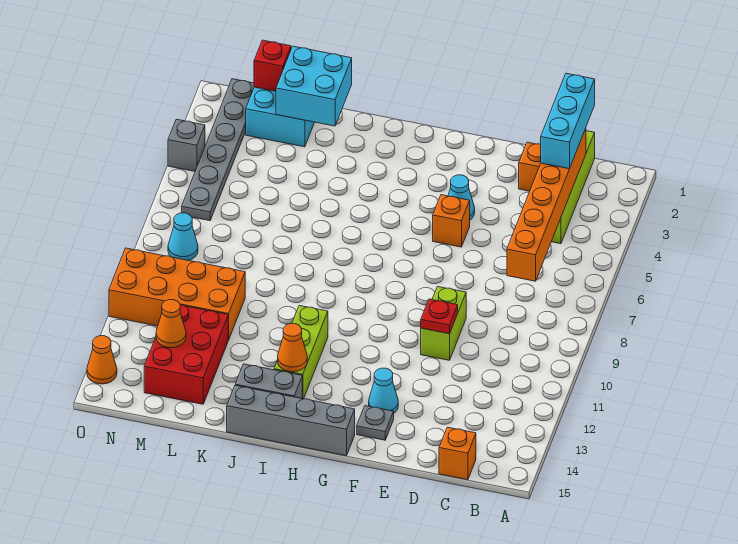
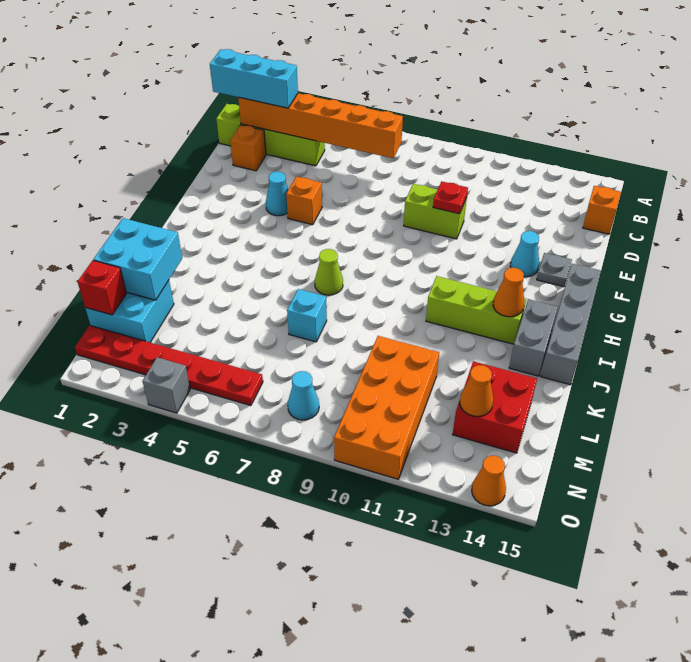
none -> lime cone I7 level 1
none -> cyan brick K7 level 1
red brick L12:M14 level 1 -> red brick L13:M14 level 1
grey plate N1:N6 level 1 -> red plate N1:N6 level 1

